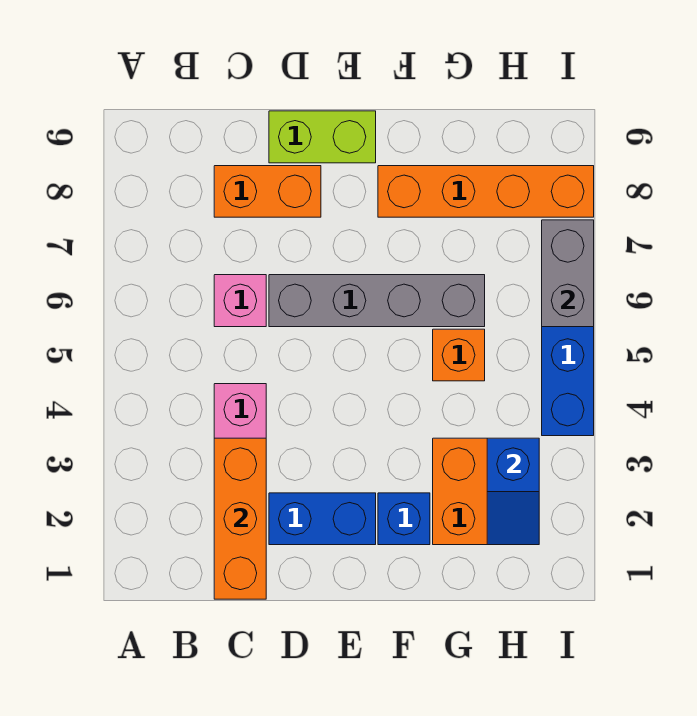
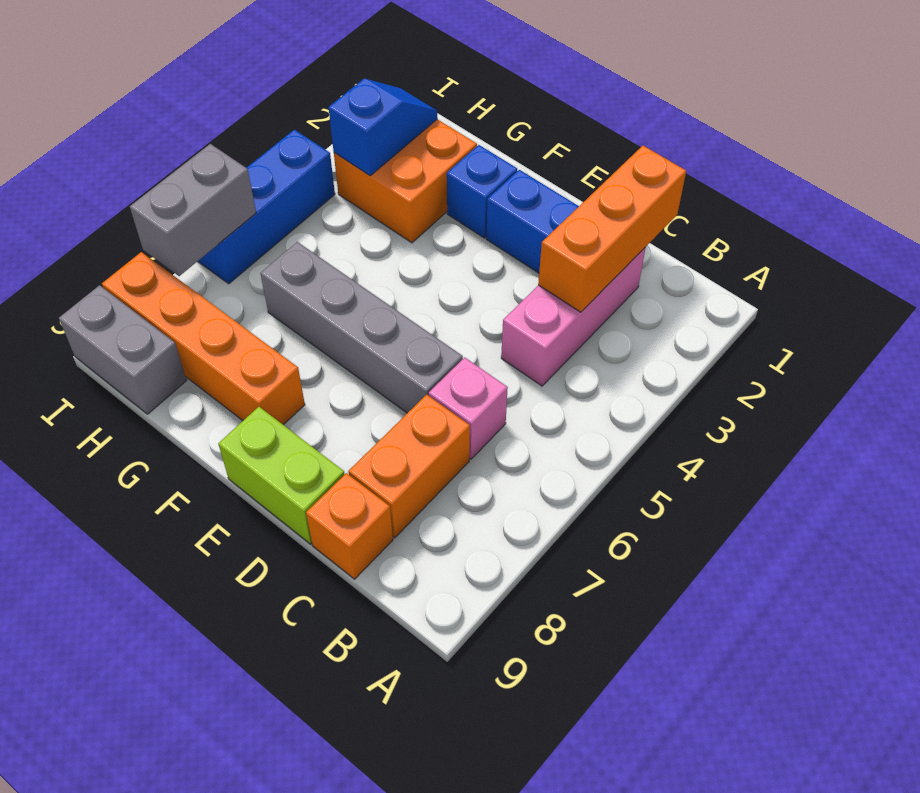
orange brick C8:D8 level 1 -> orange brick C7:C8 level 1
orange brick G5 level 1 -> orange brick C9 level 1
none -> grey brick H9:I9 level 1

